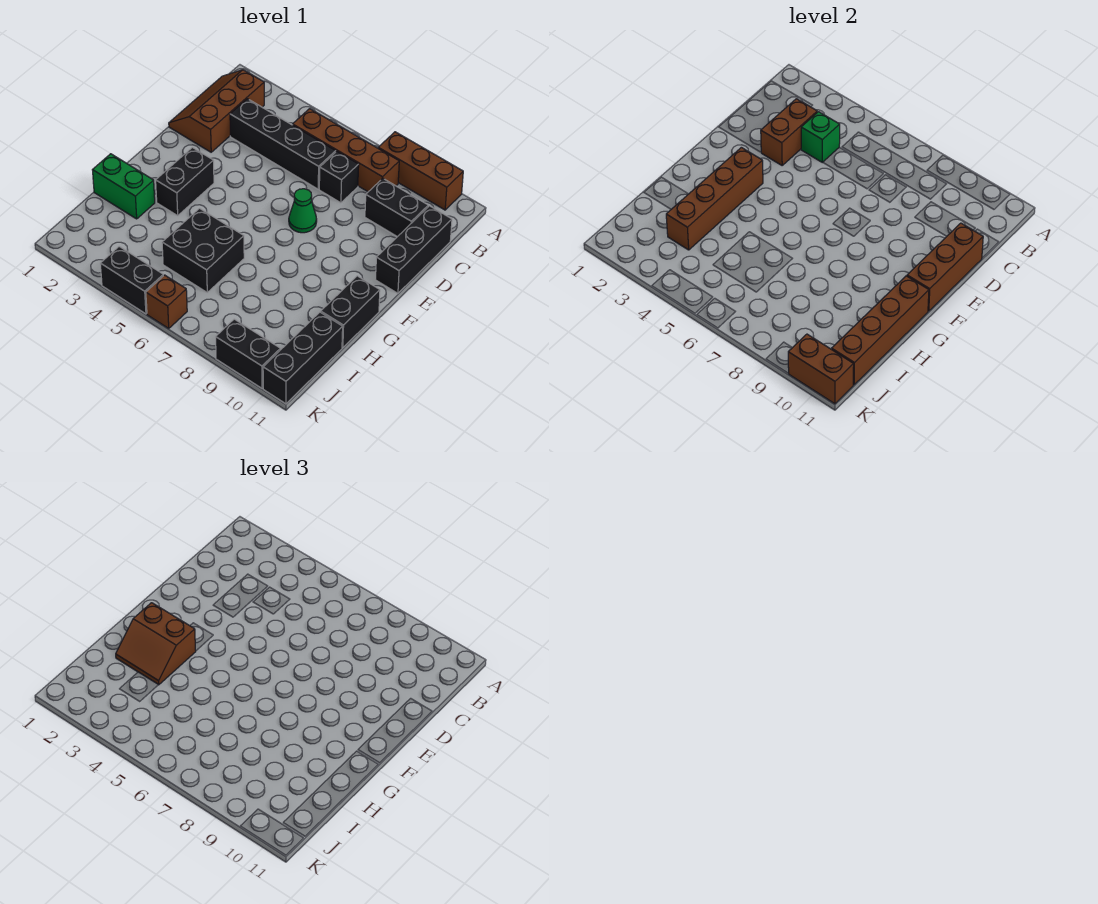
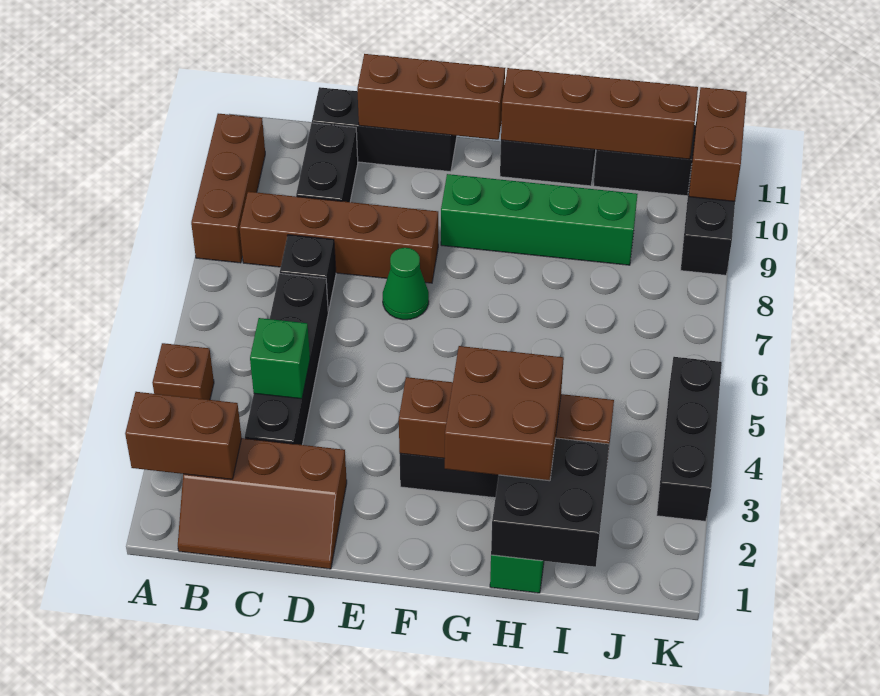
brown brick B5:B8 level 1 -> brown brick B8:E8 level 1
brown brick C3:D3 level 2 -> brown brick A2:B2 level 2
none -> green brick F9:I9 level 1
brown slope G2:H3 level 3 top G -> brown brick G2:H3 level 3
black brick H5:I6 level 1 -> black brick H1:I2 level 2
black brick K4:K5 level 1 -> black brick K3:K5 level 1
brown brick K6 level 1 -> brown brick A4 level 1

